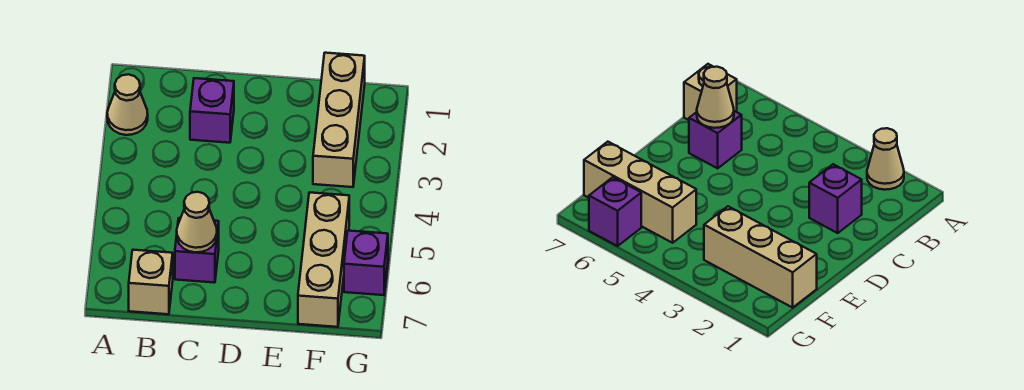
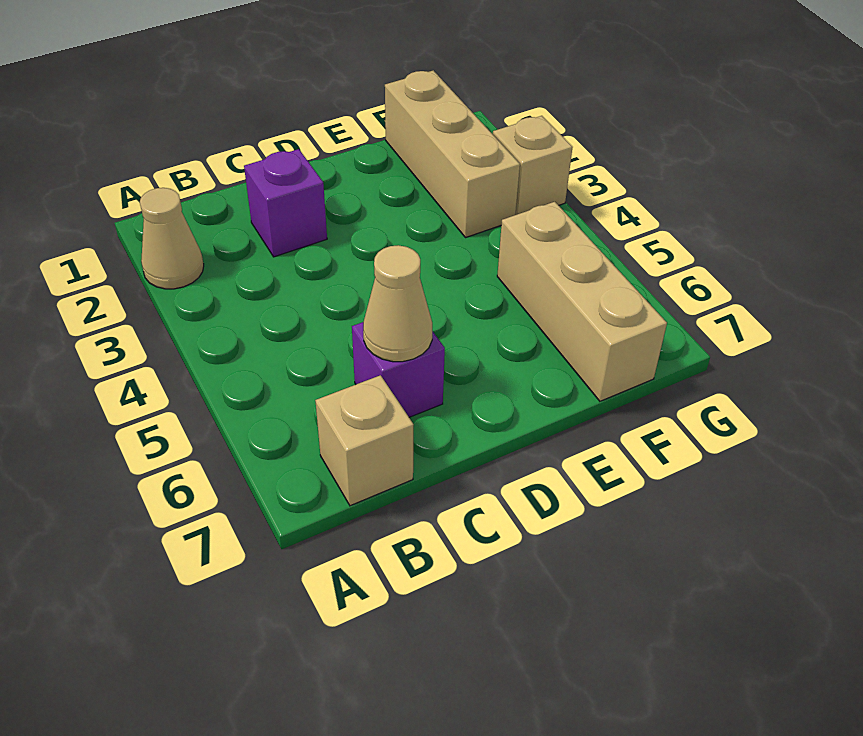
none -> tan brick G3 level 1
purple brick G6 level 1 -> none

